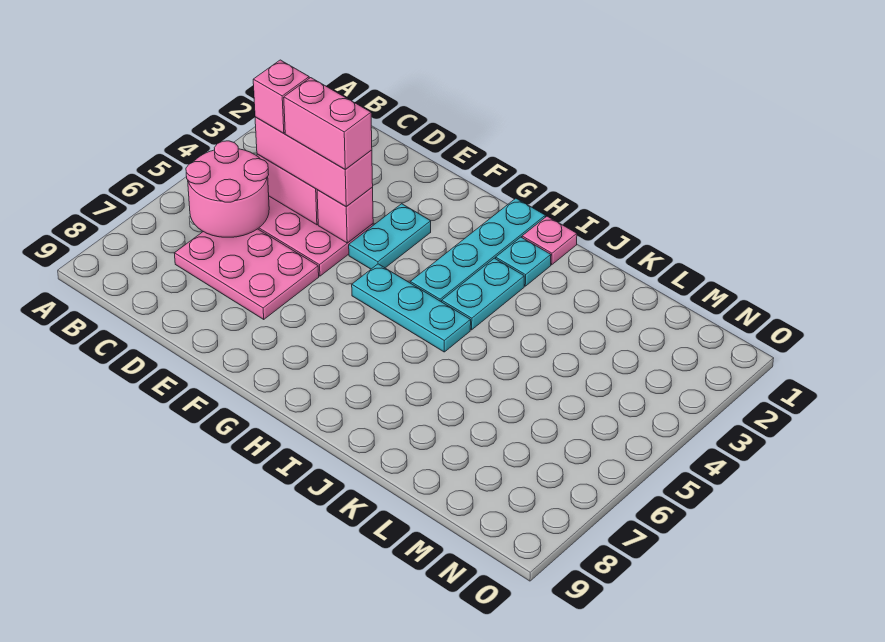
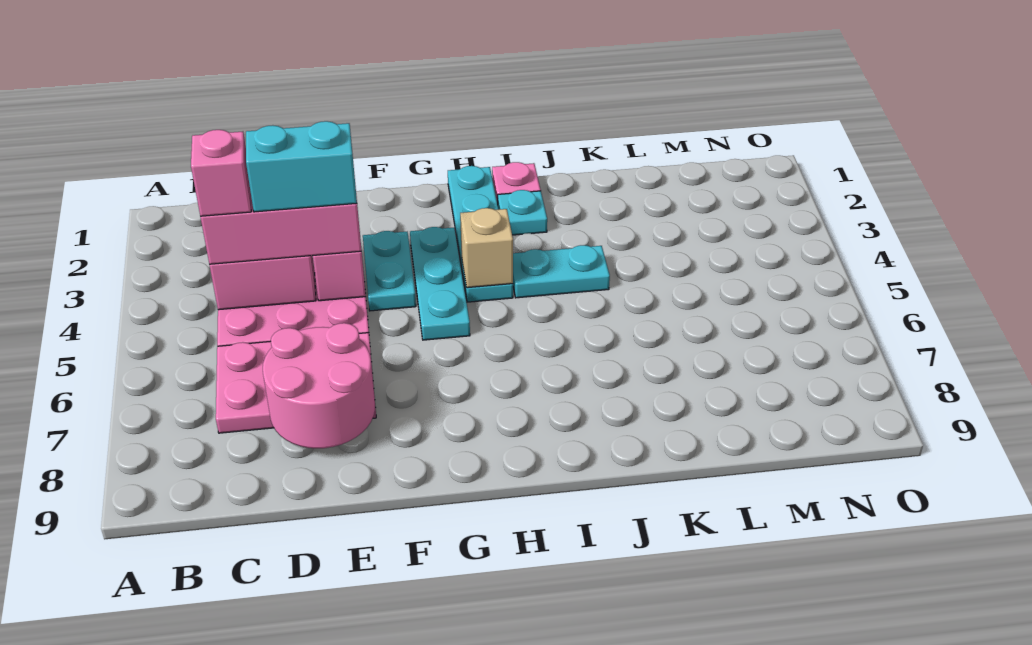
pink round brick B5:C6 level 2 -> pink round brick D7:E8 level 2
pink brick D4:E4 level 4 -> cyan brick D4:E4 level 4
cyan plate G5:I5 level 1 -> cyan plate G3:G5 level 1
none -> tan brick H4 level 2
cyan plate I3:I4 level 1 -> cyan plate I4:J4 level 1

